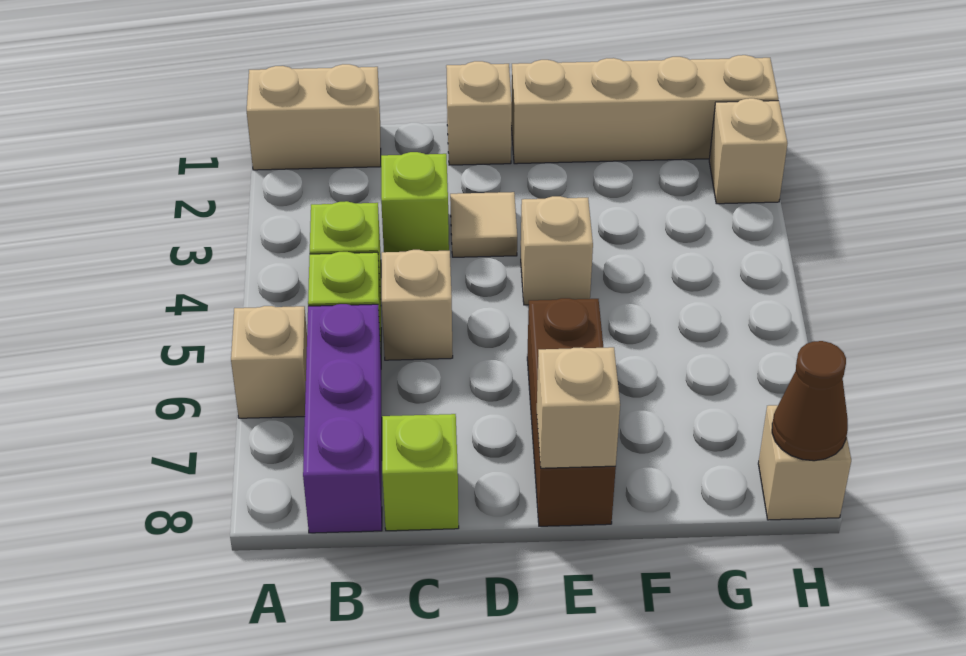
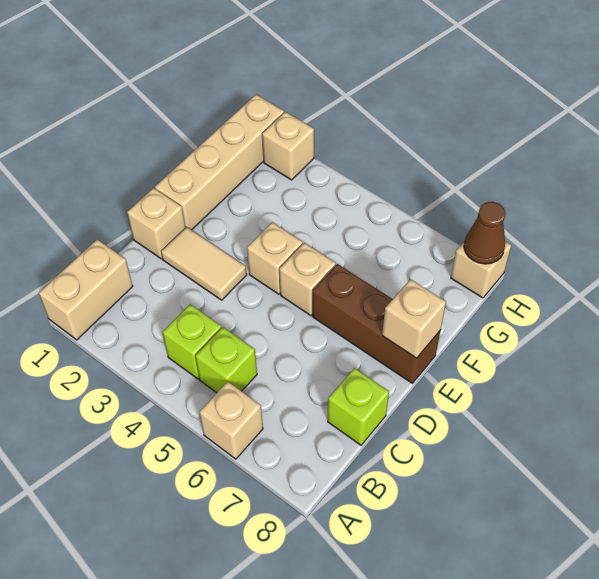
purple brick B6:B8 level 1 -> none
lime brick C3 level 1 -> none
tan brick C5 level 1 -> tan brick E5 level 1
tan tile D3 level 1 -> tan tile D2:D3 level 1

